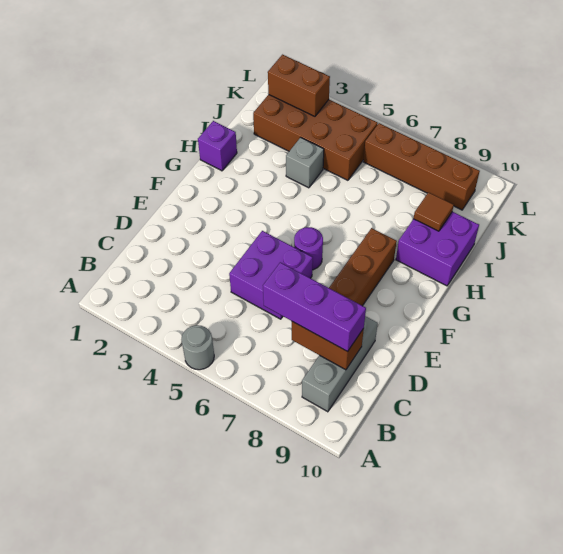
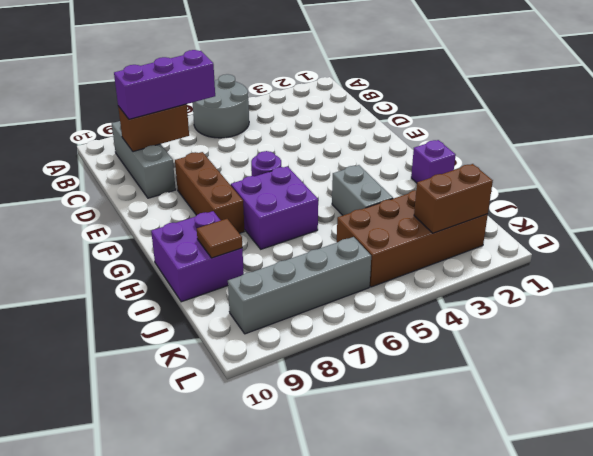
grey round brick A5 level 1 -> grey round brick A5:B6 level 1
purple brick D5:E6 level 1 -> purple brick G6:H7 level 1
grey brick I4 level 1 -> grey brick H4:I4 level 1
brown brick K6:K9 level 1 -> grey brick K6:K9 level 1

